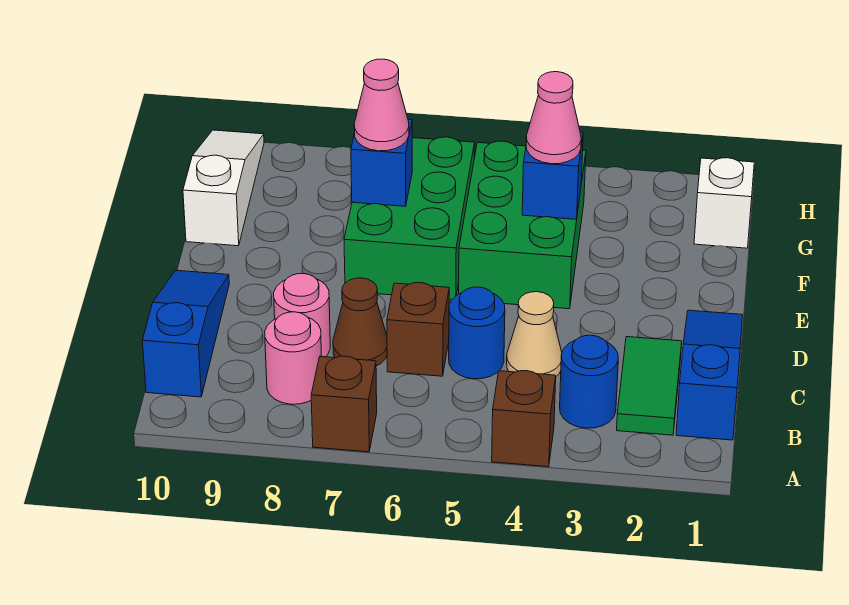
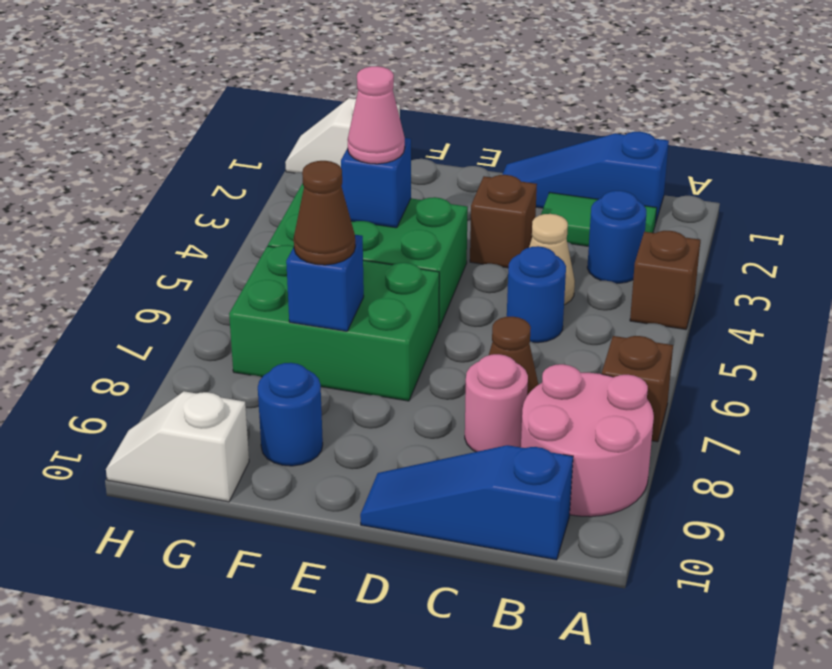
pink round brick B8 level 1 -> pink round brick A8:B9 level 1
brown brick C6 level 1 -> brown brick D3 level 1
pink cone F7 level 3 -> brown cone F7 level 3
none -> blue round brick F9 level 1
white slope F10:H10 level 1 top F -> white slope G10:H10 level 1 top G

